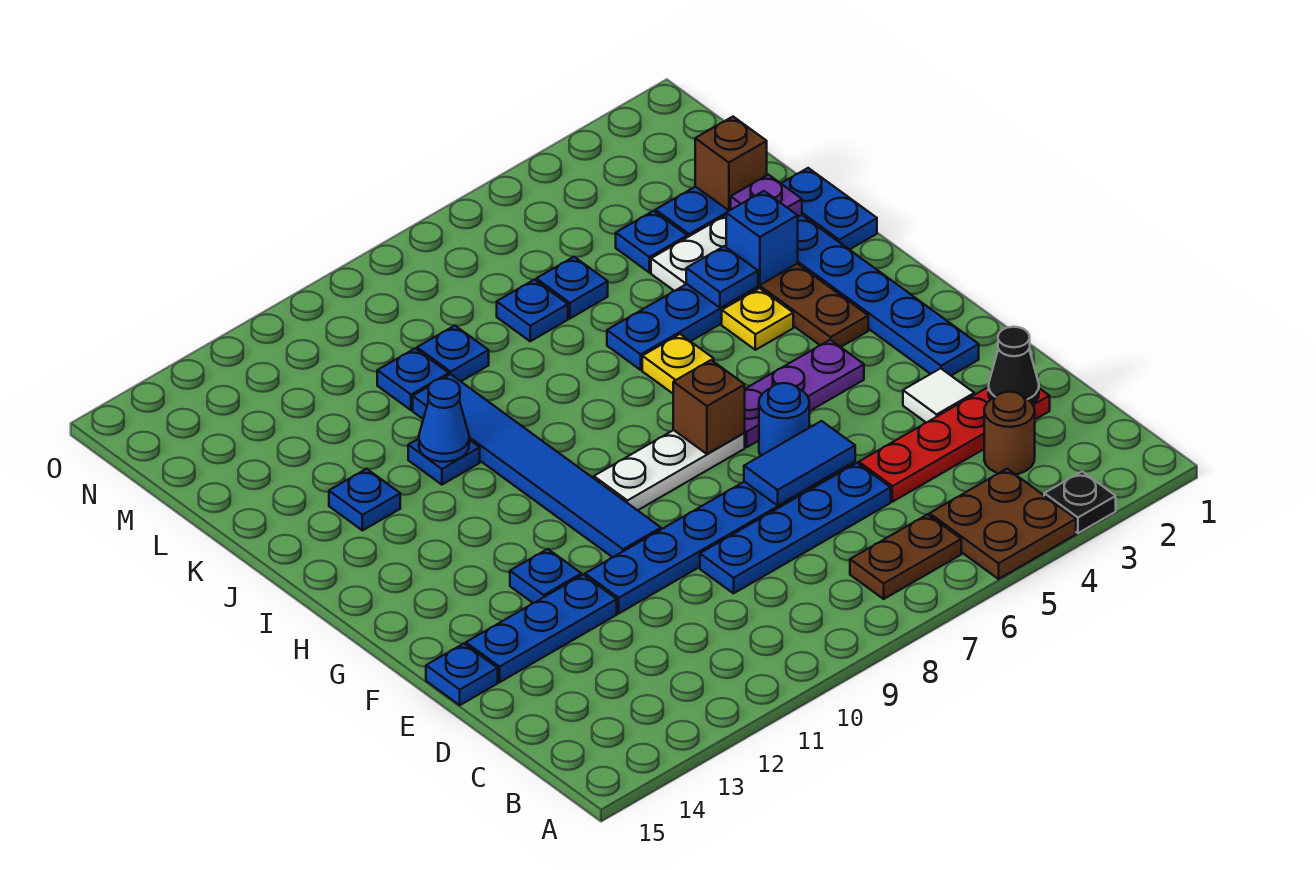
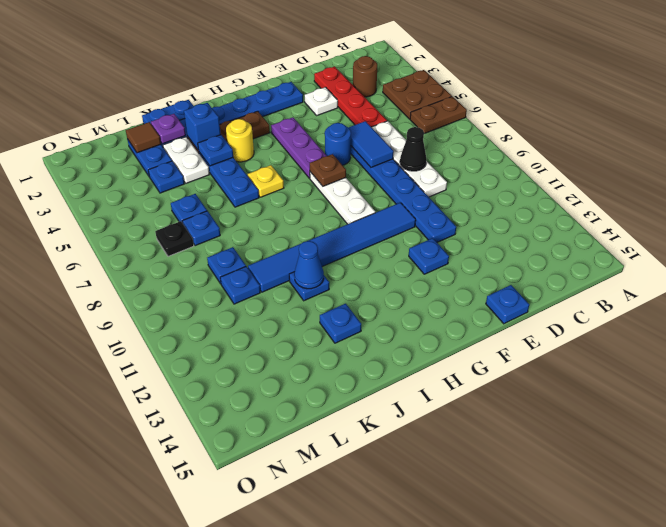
black plate A3 level 1 -> black plate M7 level 1
brown plate B6:B7 level 1 -> brown plate A6:B6 level 1
black cone D2 level 2 -> black cone D8 level 2
blue plate D6:D9 level 1 -> white plate D6:D9 level 1
white tile E3 level 1 -> white plate E3 level 1
blue plate E12:E14 level 1 -> none
brown brick G7 level 2 -> brown plate G7 level 2
yellow plate I4 level 1 -> yellow round brick I4 level 1
brown brick L2 level 2 -> brown tile L2 level 2

